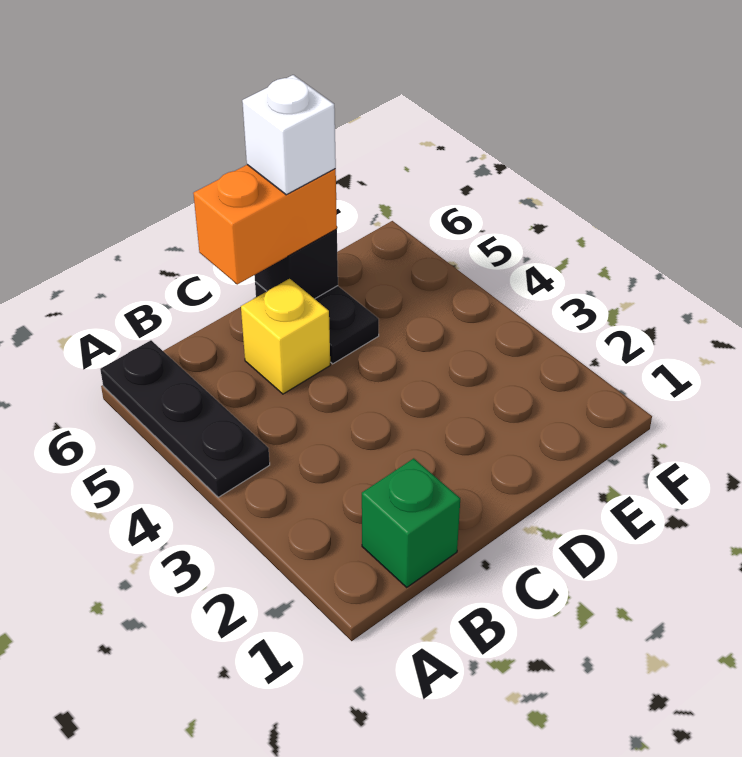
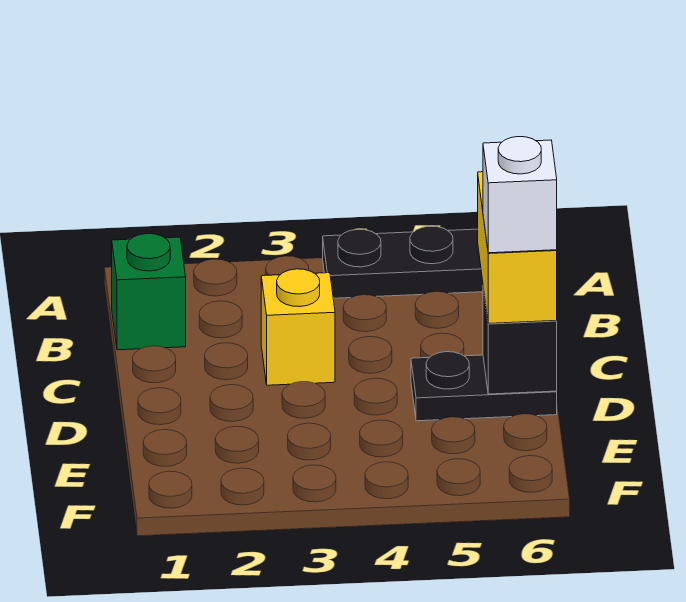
yellow brick C5 level 1 -> yellow brick C3 level 1
orange brick C6:D6 level 3 -> yellow brick C6:D6 level 3

